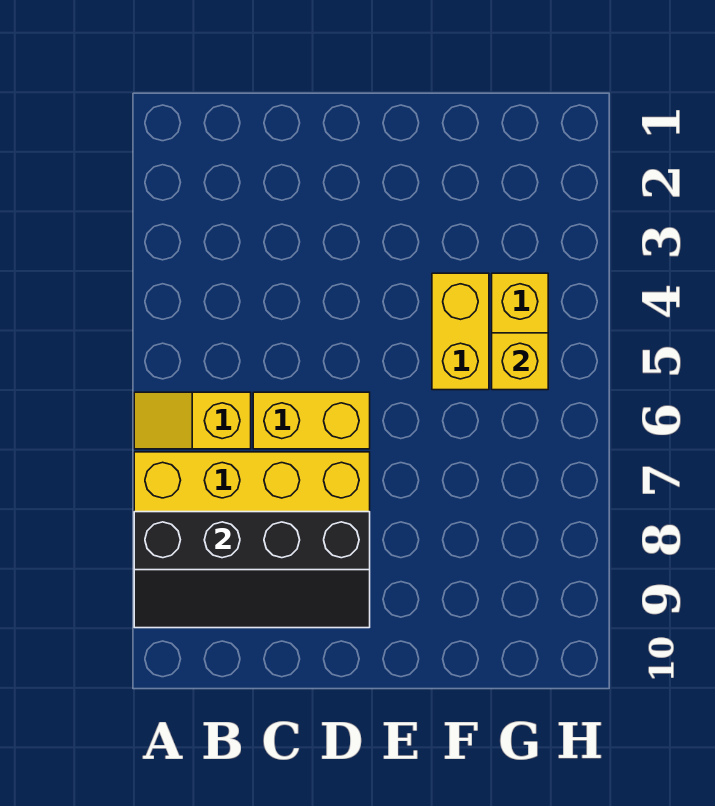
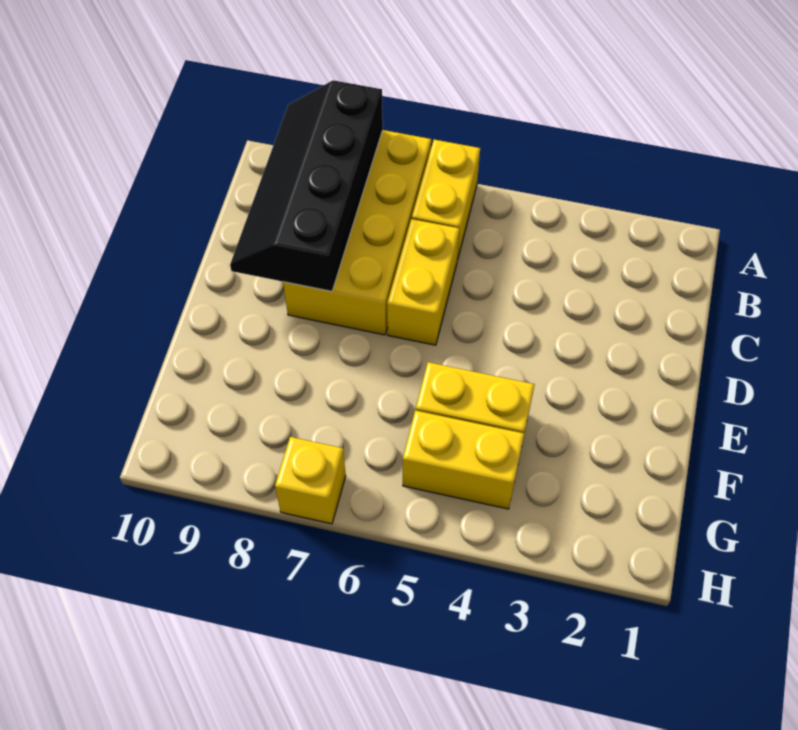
yellow slope A6:B6 level 1 top B -> yellow brick A6:B6 level 1
yellow brick G5 level 2 -> yellow brick H7 level 1

